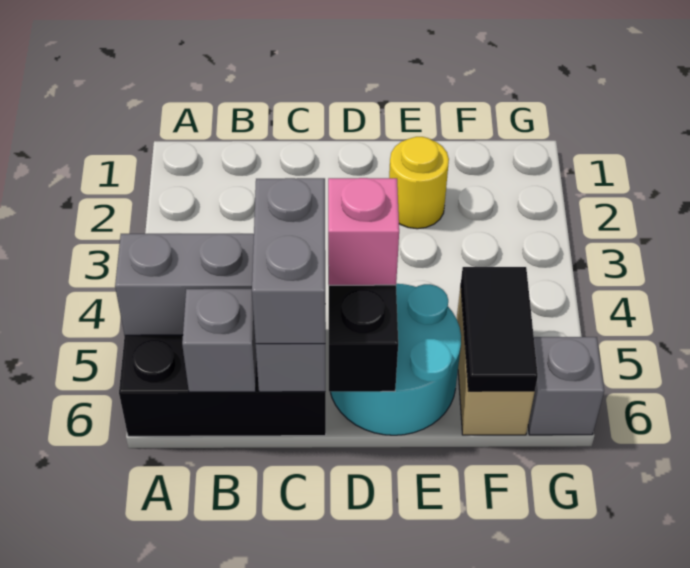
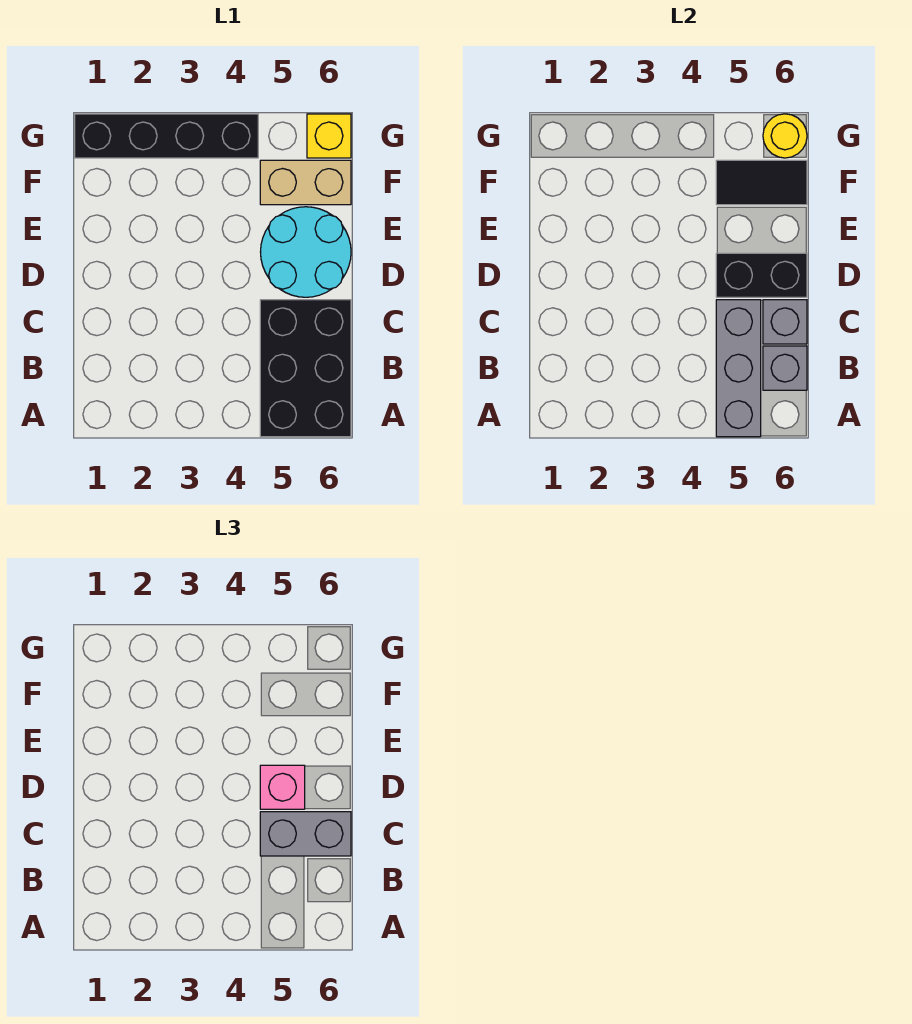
yellow round brick E2 level 1 -> yellow round brick G6 level 2
none -> black brick G1:G4 level 1
grey brick G6 level 1 -> yellow brick G6 level 1

